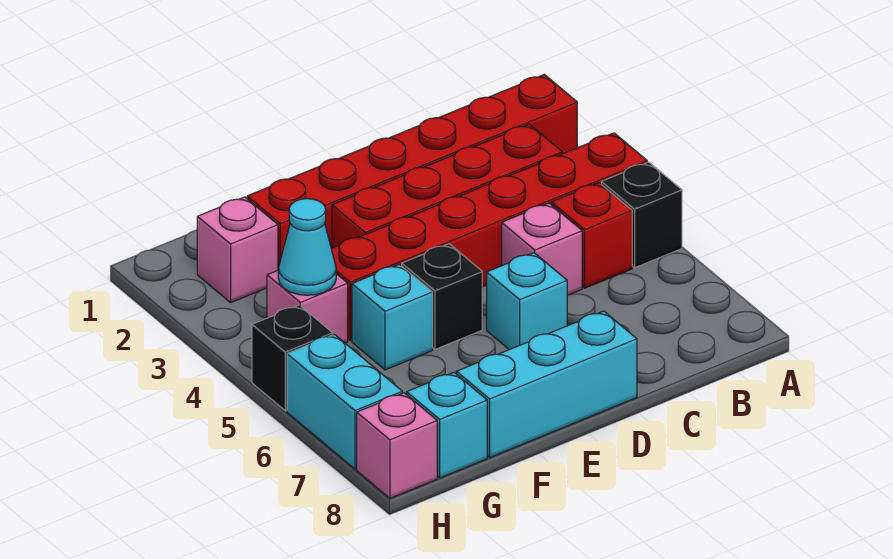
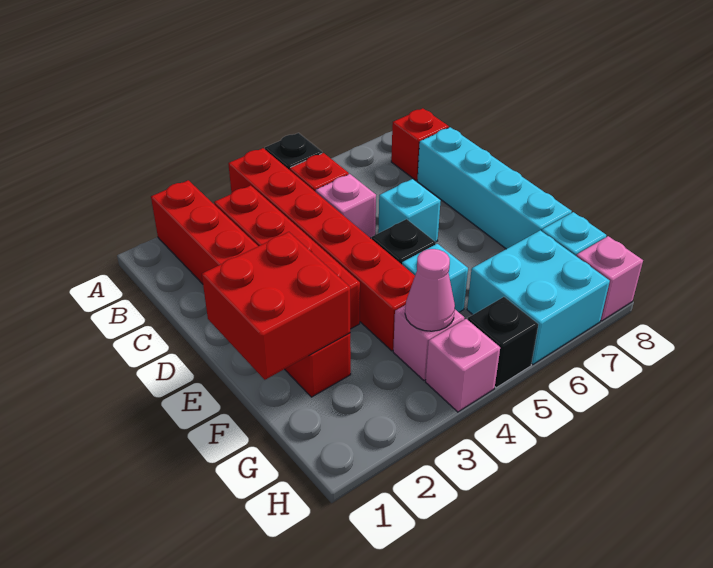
none -> red brick B8 level 1
cyan brick D8:F8 level 1 -> cyan brick C8:F8 level 1
none -> red brick E1:F2 level 2
pink brick G2 level 1 -> pink brick H4 level 1
cyan cone G4 level 2 -> pink cone G4 level 2
cyan brick H6:H7 level 1 -> cyan brick G6:H7 level 1

